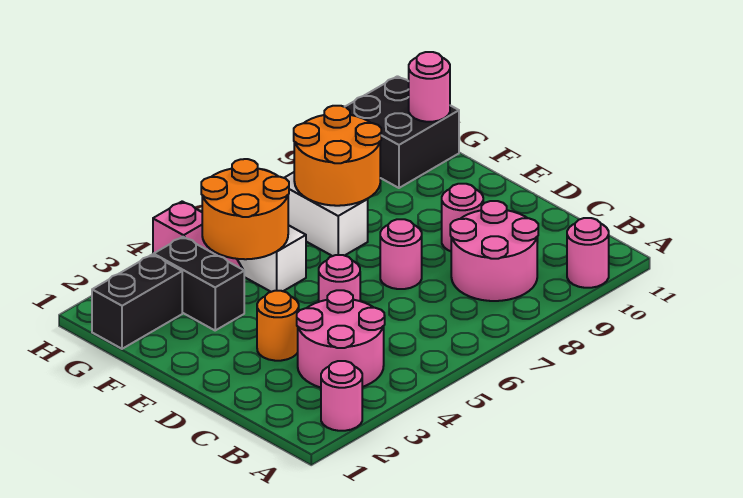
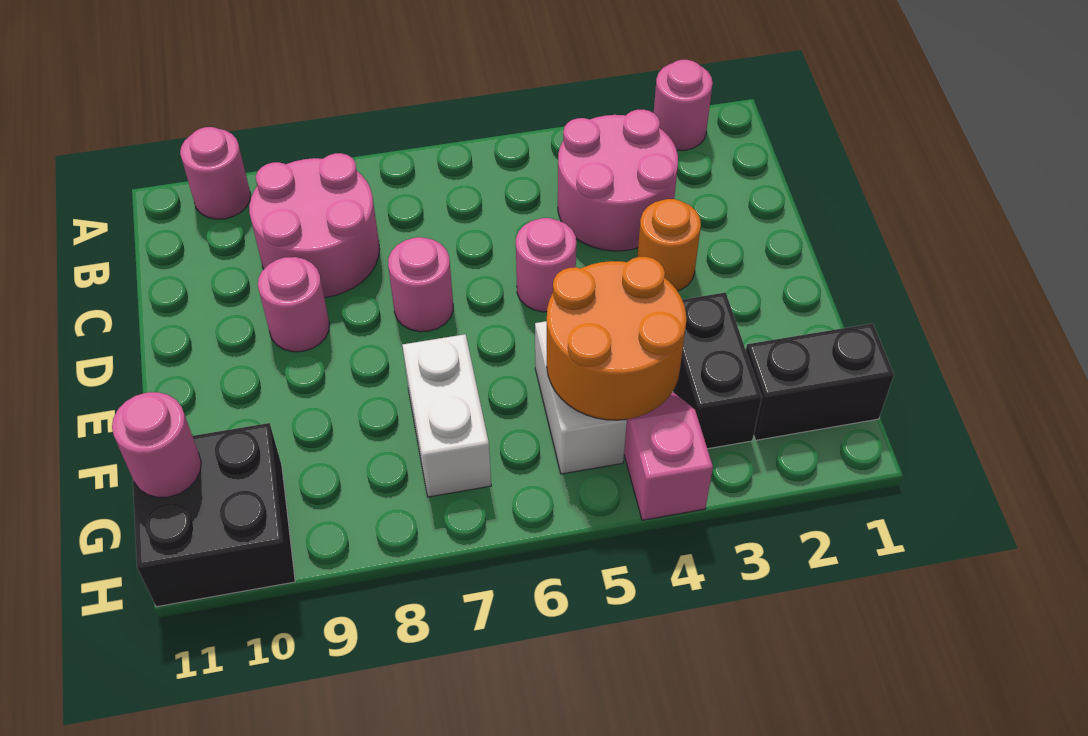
orange round brick F7:G8 level 2 -> none

